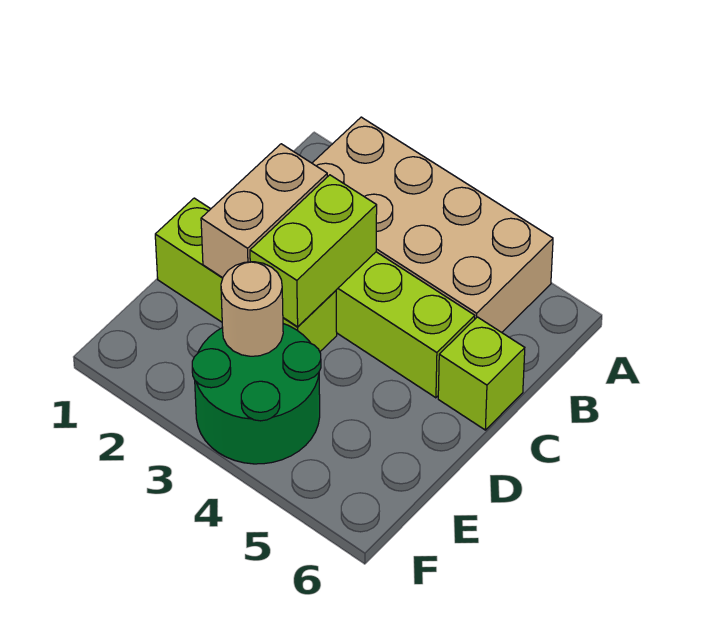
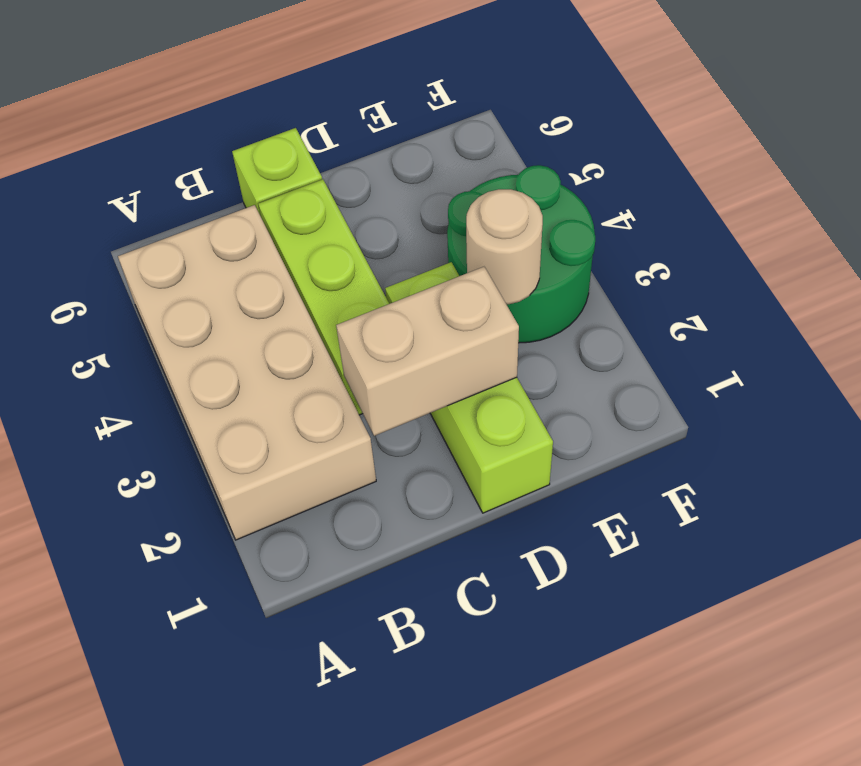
lime brick C3:D3 level 2 -> none

